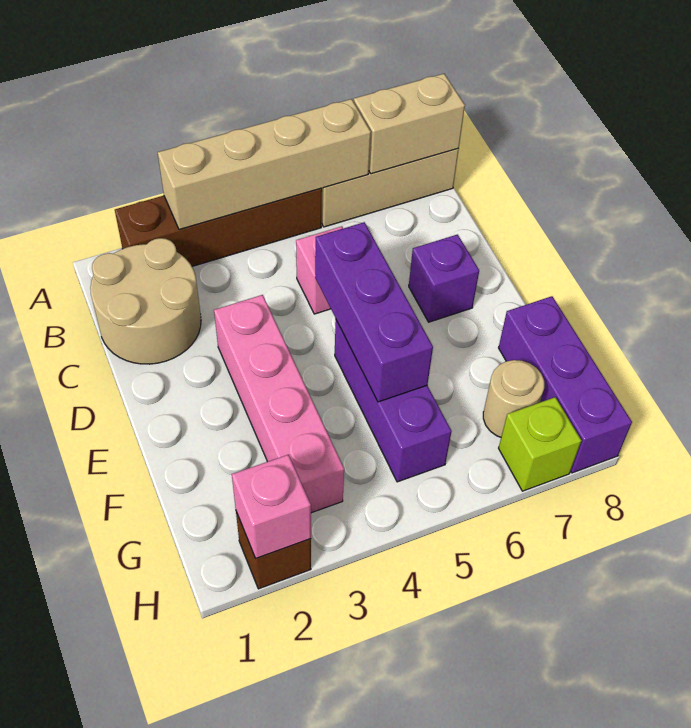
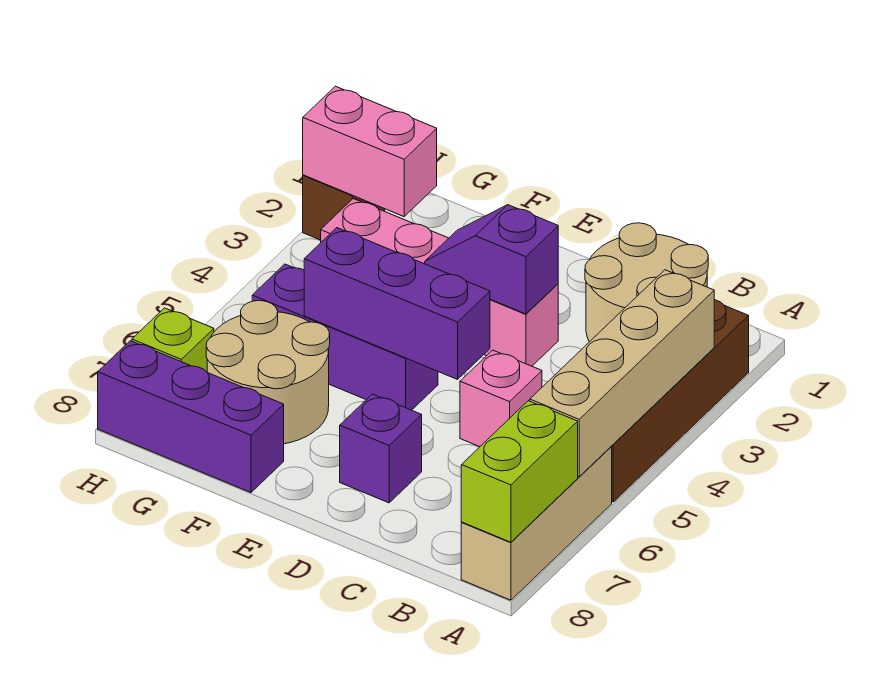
tan brick A7:A8 level 2 -> lime brick A7:A8 level 2
none -> purple slope D3:E3 level 2 top D
tan round brick G7 level 1 -> tan round brick F6:G7 level 1
pink brick H2 level 2 -> pink brick G2:H2 level 2

